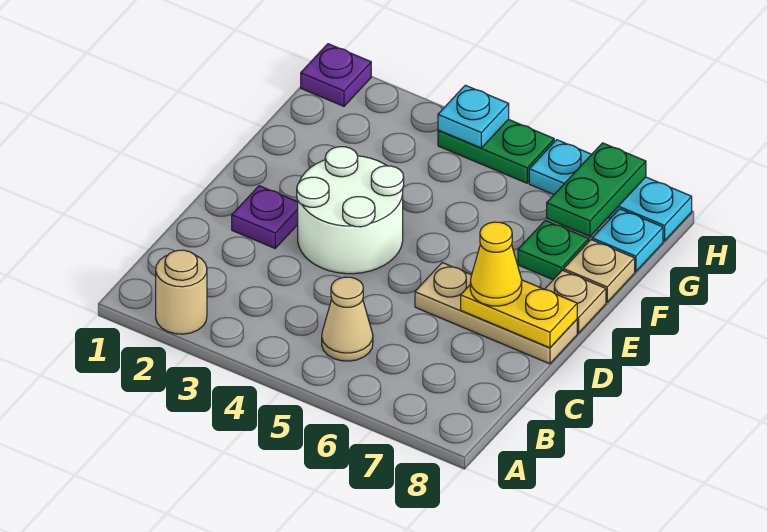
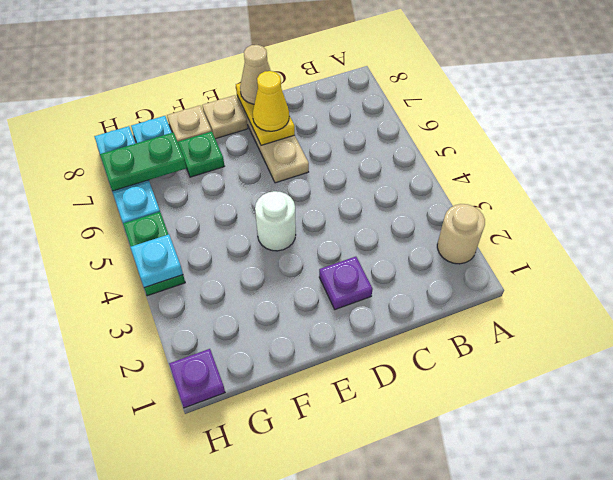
tan cone B5 level 1 -> tan cone D8 level 3
white round brick D3:E4 level 1 -> white round brick E4 level 1

